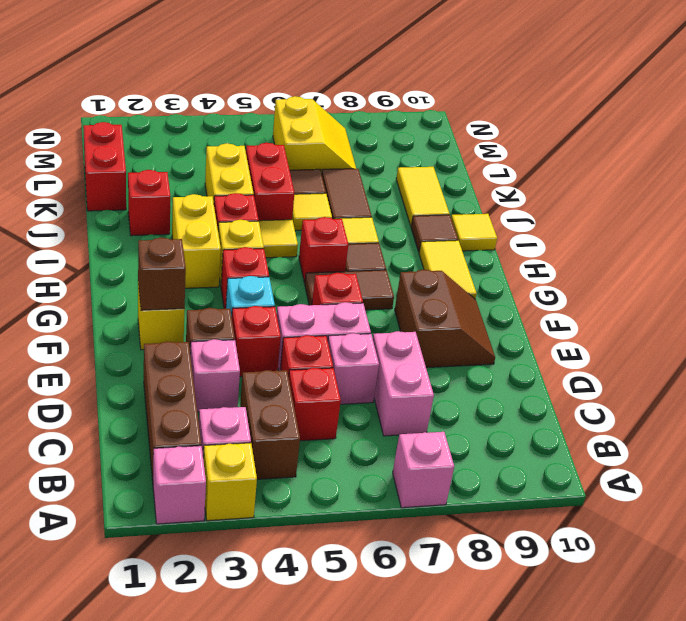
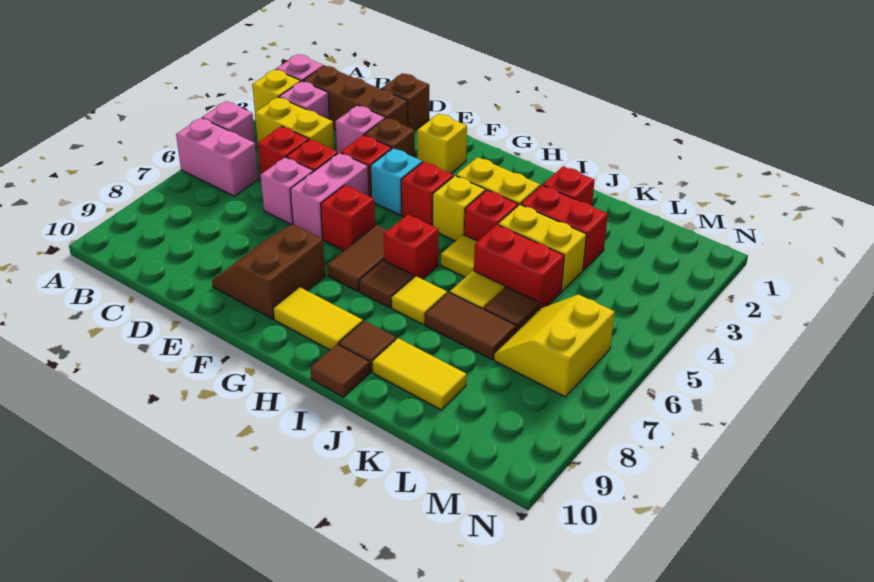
pink brick A7 level 1 -> pink brick A5 level 1
brown brick B4:C4 level 1 -> yellow brick B4:C4 level 1
pink brick C7:D7 level 1 -> pink brick A6:B6 level 1
brown slope E8:F9 level 1 top 8 -> brown slope E8:F9 level 1 top F
brown brick F2 level 2 -> brown brick D1 level 1
yellow tile I10 level 1 -> brown tile I10 level 1
red brick K1:L1 level 1 -> red brick J3:K3 level 1
yellow slope L6:M7 level 1 top 6 -> yellow slope L6:M7 level 1 top M

